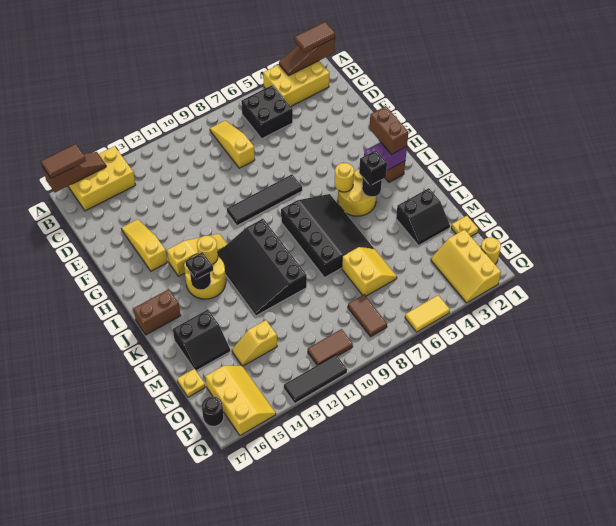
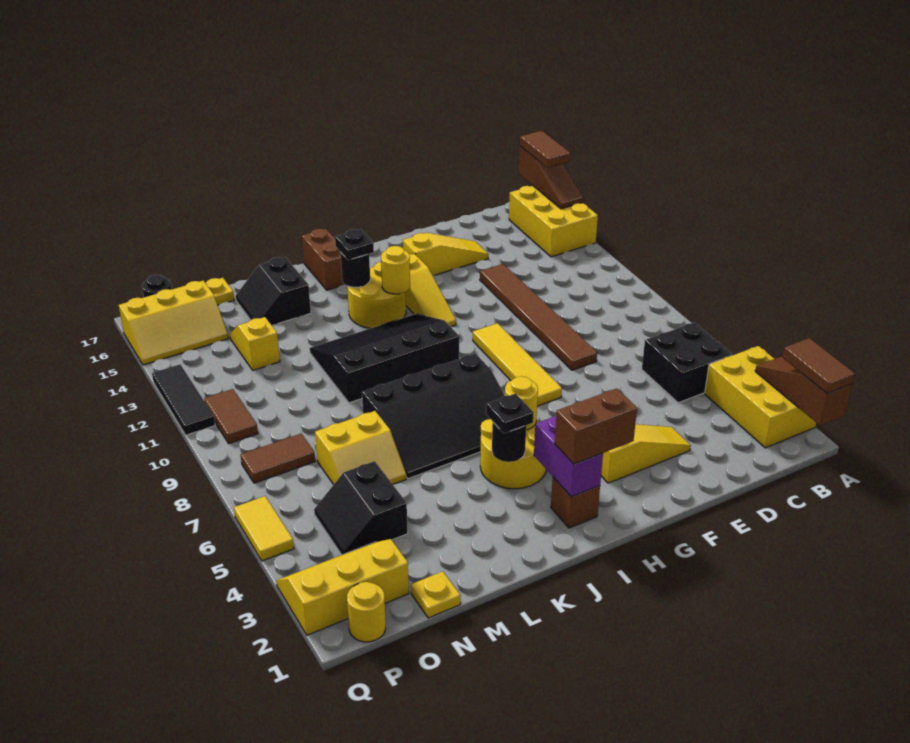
yellow slope B8:D8 level 1 top D -> yellow slope E3:G3 level 1 top G
none -> brown tile E8:E13 level 1
black tile G7:G10 level 1 -> yellow tile G7:G10 level 1
black brick J4 level 3 -> black plate J4 level 3
black slope L2:M3 level 1 top L -> black slope N4:O5 level 1 top N

